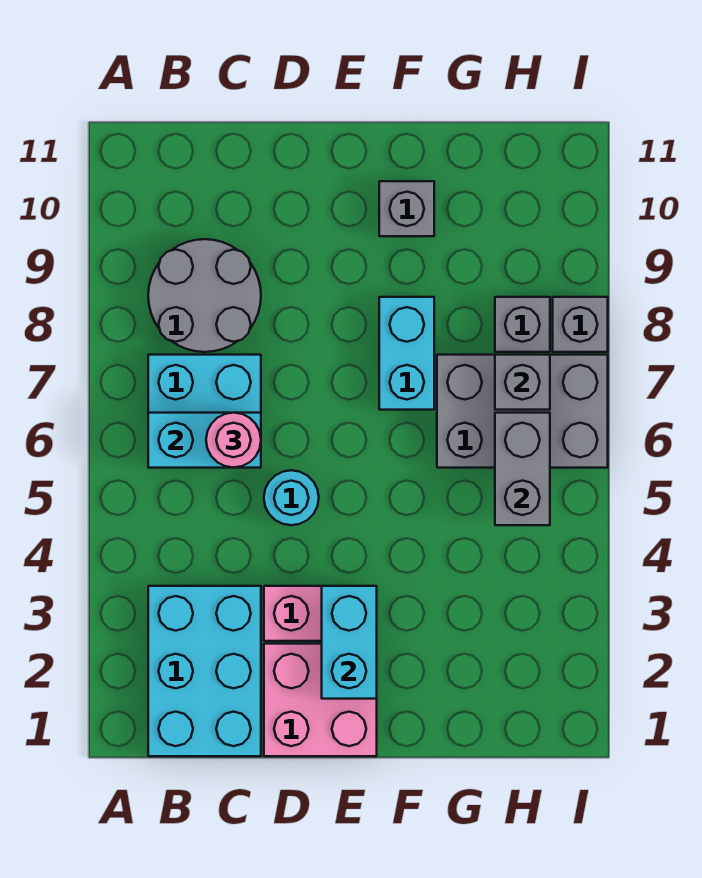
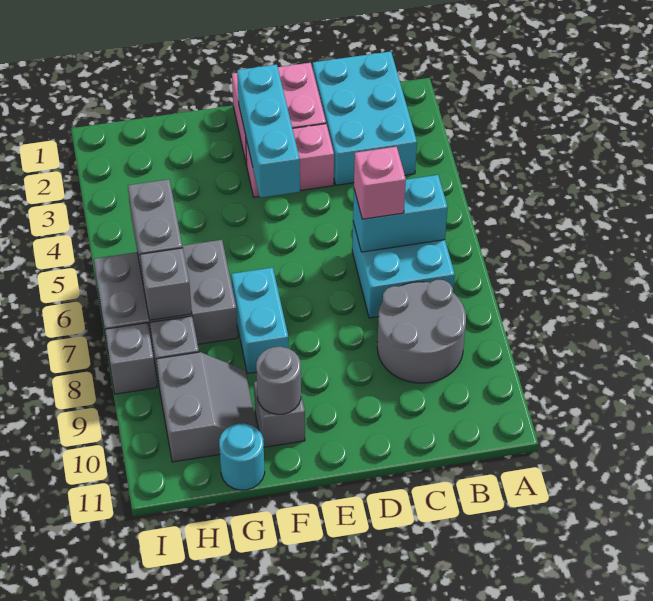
pink round brick C6 level 3 -> pink brick C6 level 3
cyan round brick D5 level 1 -> cyan round brick G11 level 1
cyan brick E2:E3 level 2 -> cyan brick E2:E4 level 2
none -> grey round brick F10 level 2
none -> grey slope G9:H10 level 1 top H

